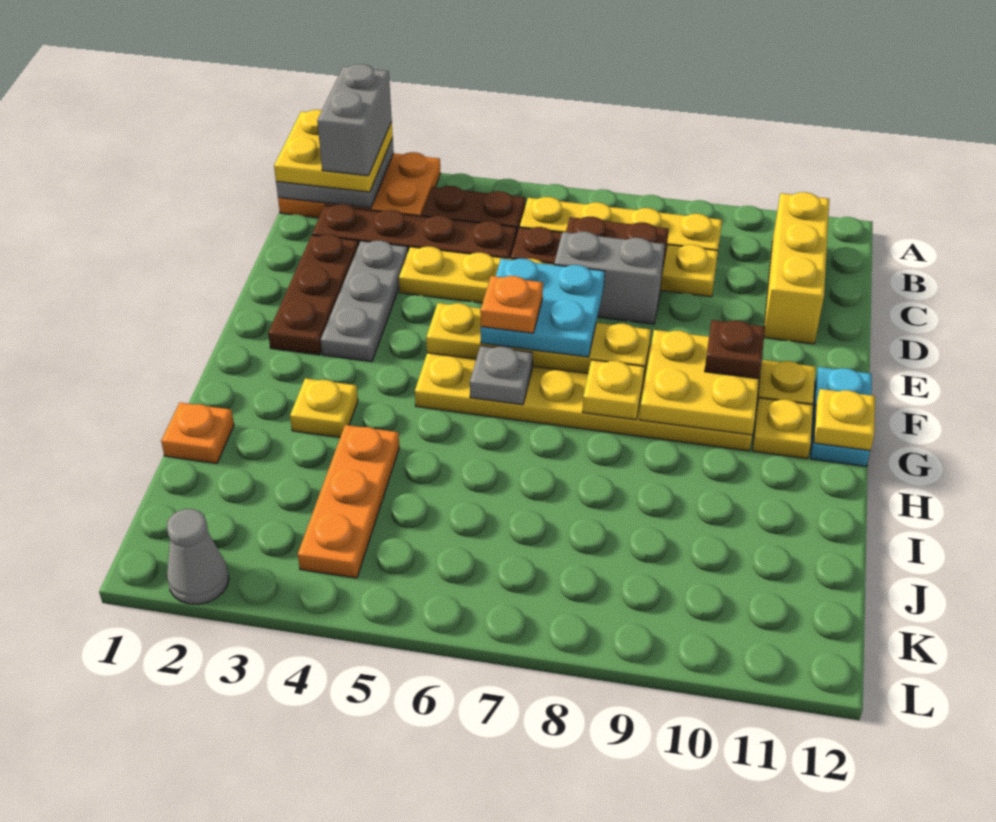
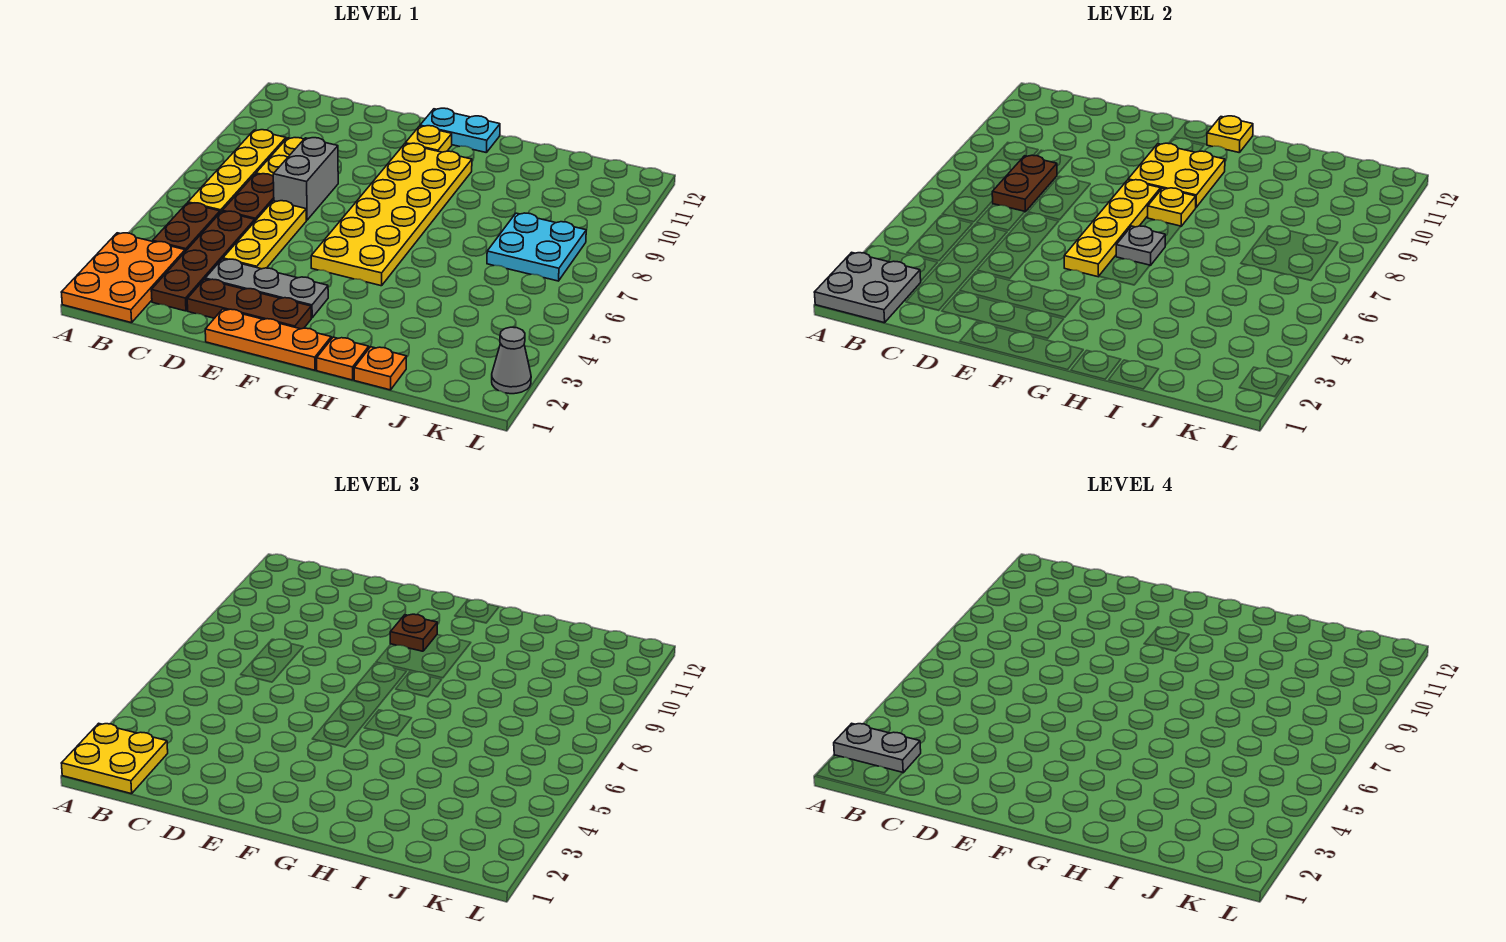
grey brick A2:B2 level 4 -> grey plate A2:B2 level 4
yellow brick B11:D11 level 1 -> none
cyan plate E6:F7 level 3 -> cyan plate J7:K8 level 1
orange plate F6 level 4 -> orange plate H1 level 1
yellow plate G11 level 1 -> none
yellow plate H3 level 1 -> none
orange plate I4:K4 level 1 -> orange plate E1:G1 level 1

